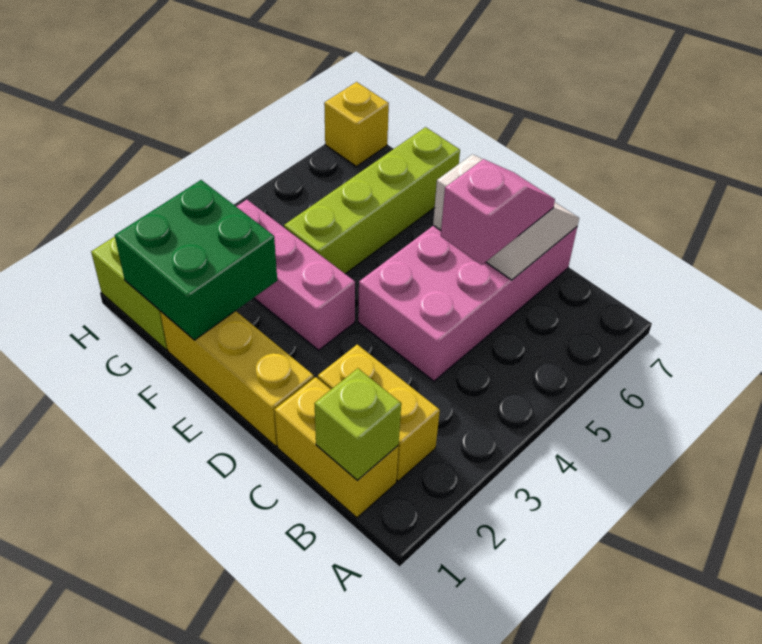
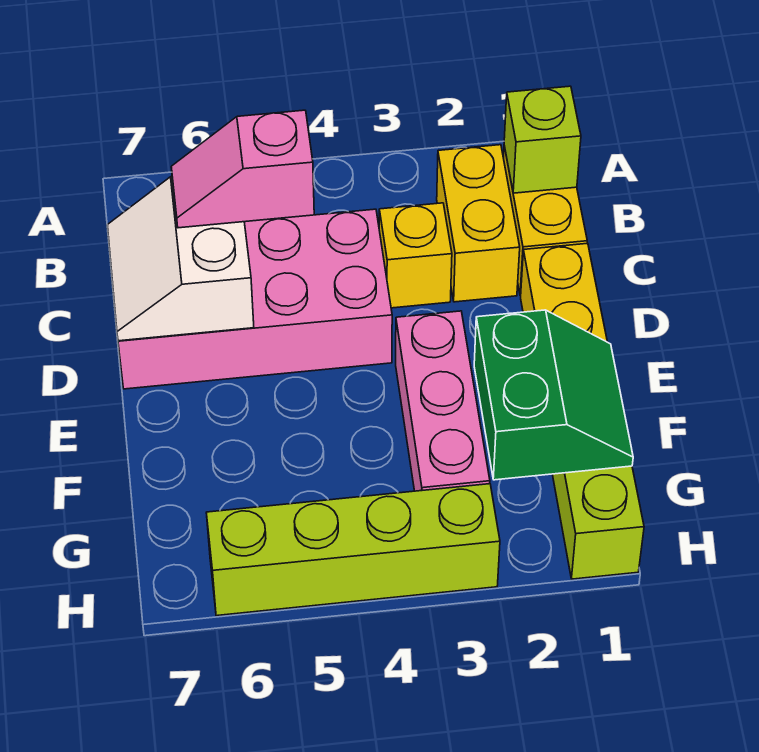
green brick F1:G2 level 2 -> green slope F1:G2 level 2 top 2
lime brick F4:F7 level 1 -> lime brick H3:H6 level 1
yellow brick H7 level 1 -> yellow brick C3 level 1

